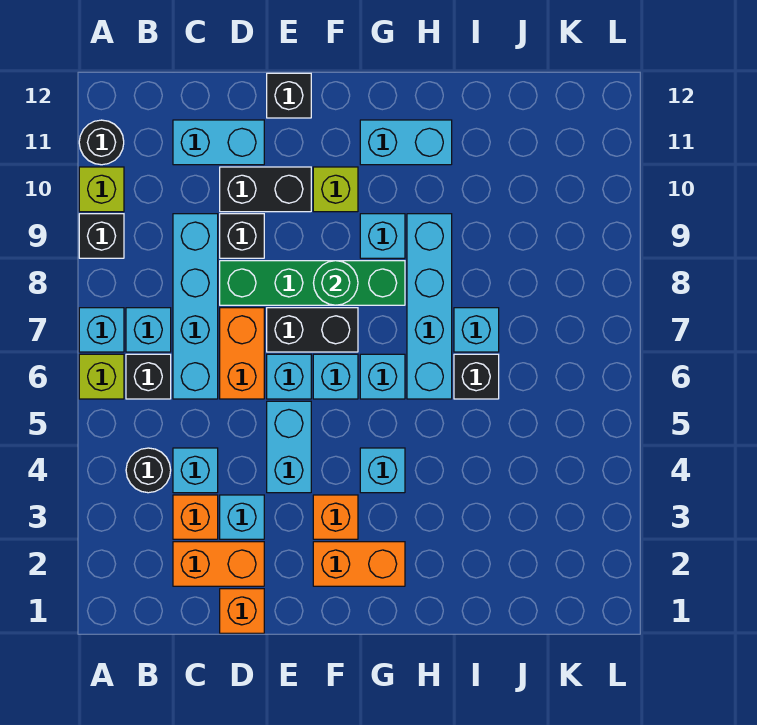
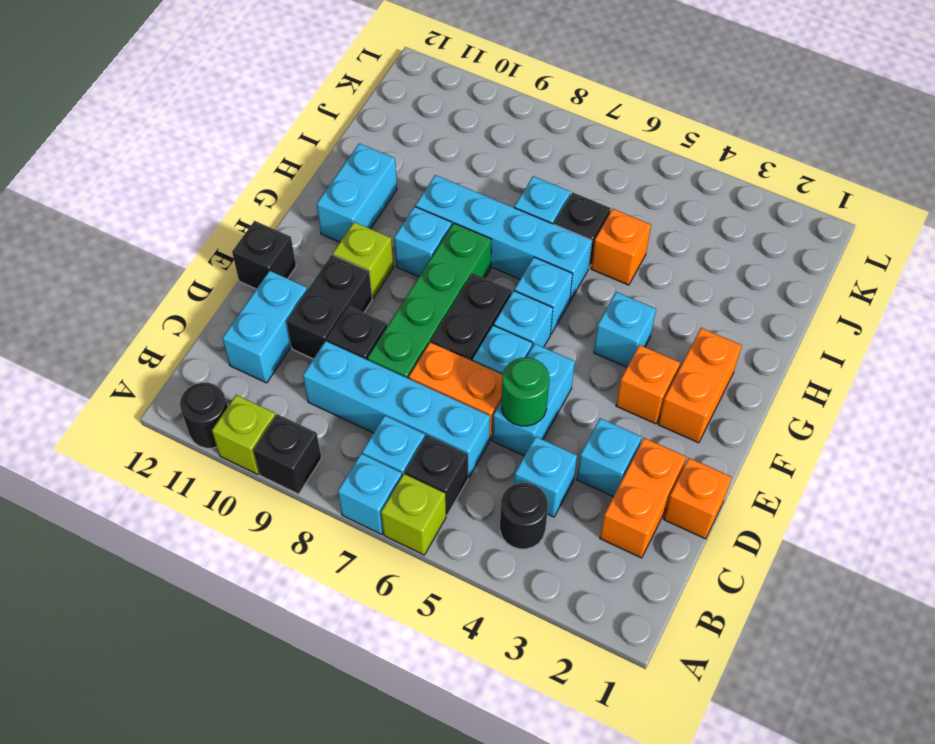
orange brick C3 level 1 -> orange brick I5 level 1
cyan brick E4:E5 level 1 -> cyan brick D5:E5 level 1
green round brick F8 level 2 -> green round brick D5 level 2

